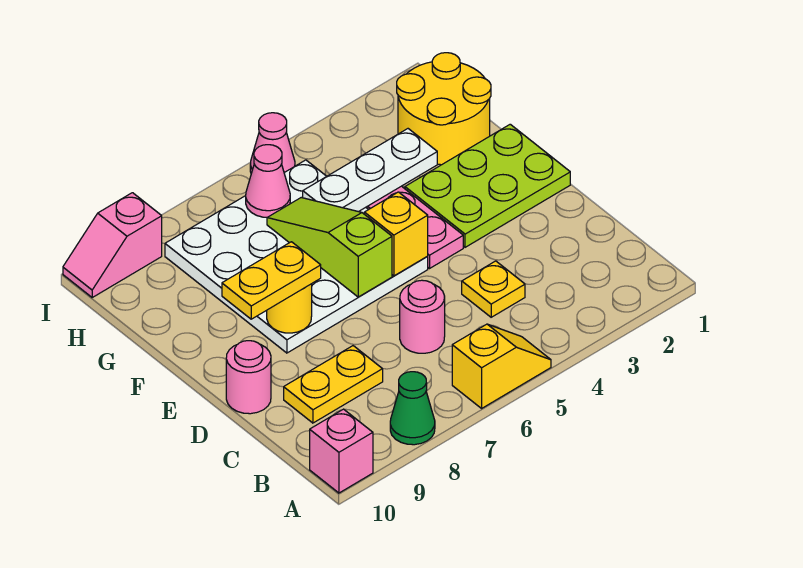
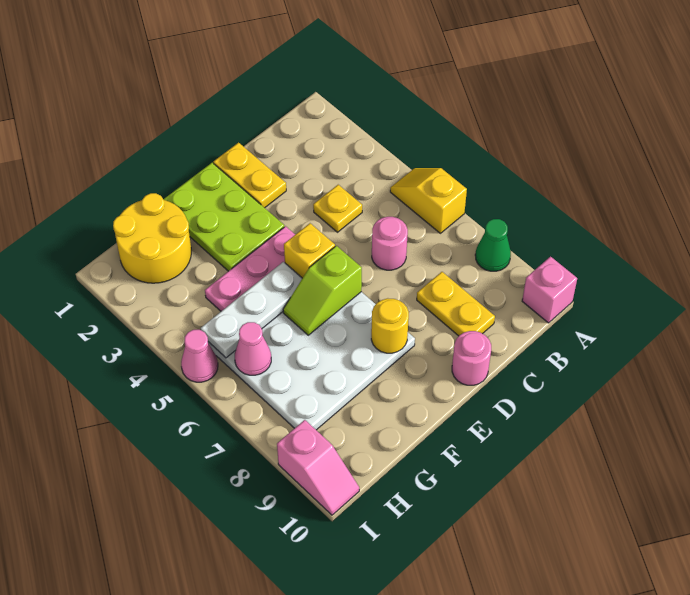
lime slope E6:G6 level 2 top E -> lime slope E6:F6 level 2 top E
yellow plate E8:E9 level 3 -> yellow plate D1:D2 level 1
white plate G3:G5 level 2 -> white plate F5:H5 level 2

